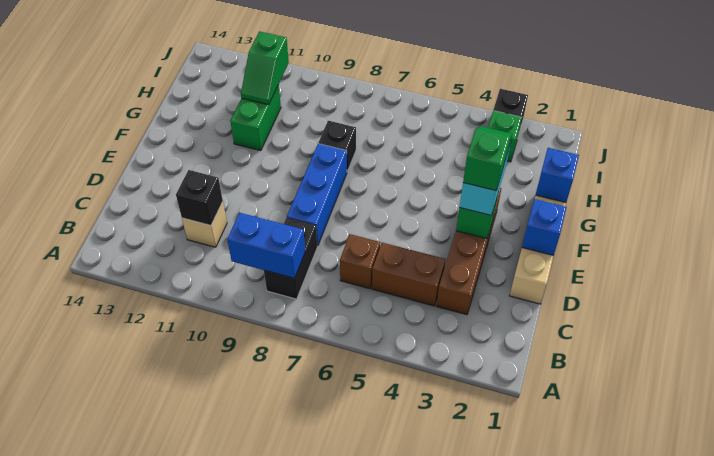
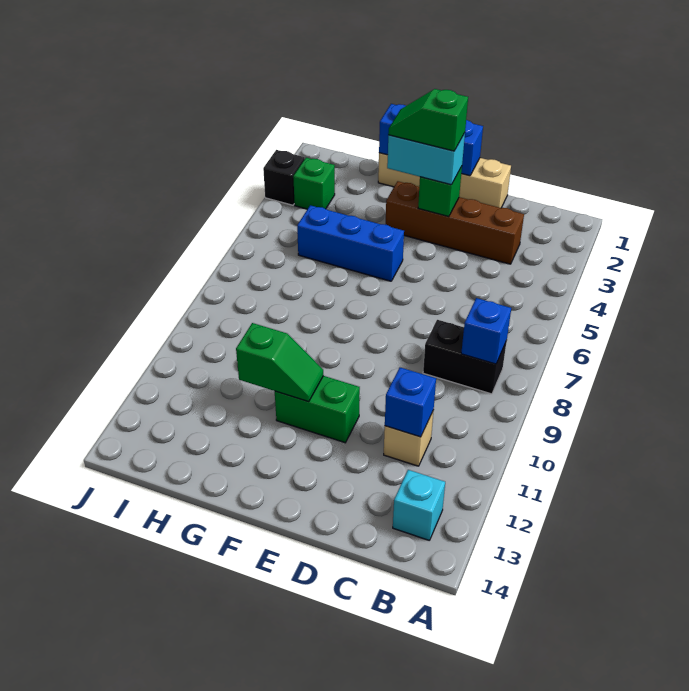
blue brick B8:B9 level 2 -> blue brick B8 level 2
none -> cyan brick B13 level 1
brown brick C4:C5 level 1 -> none
brown brick C6 level 1 -> none
black brick C11 level 2 -> blue brick C11 level 2
blue brick D8:F8 level 1 -> blue brick F5:H5 level 1
black brick G8 level 1 -> none
green brick G11:H11 level 1 -> green brick E11:F11 level 1
green slope H11:I11 level 2 top I -> green slope F11:G11 level 2 top G

